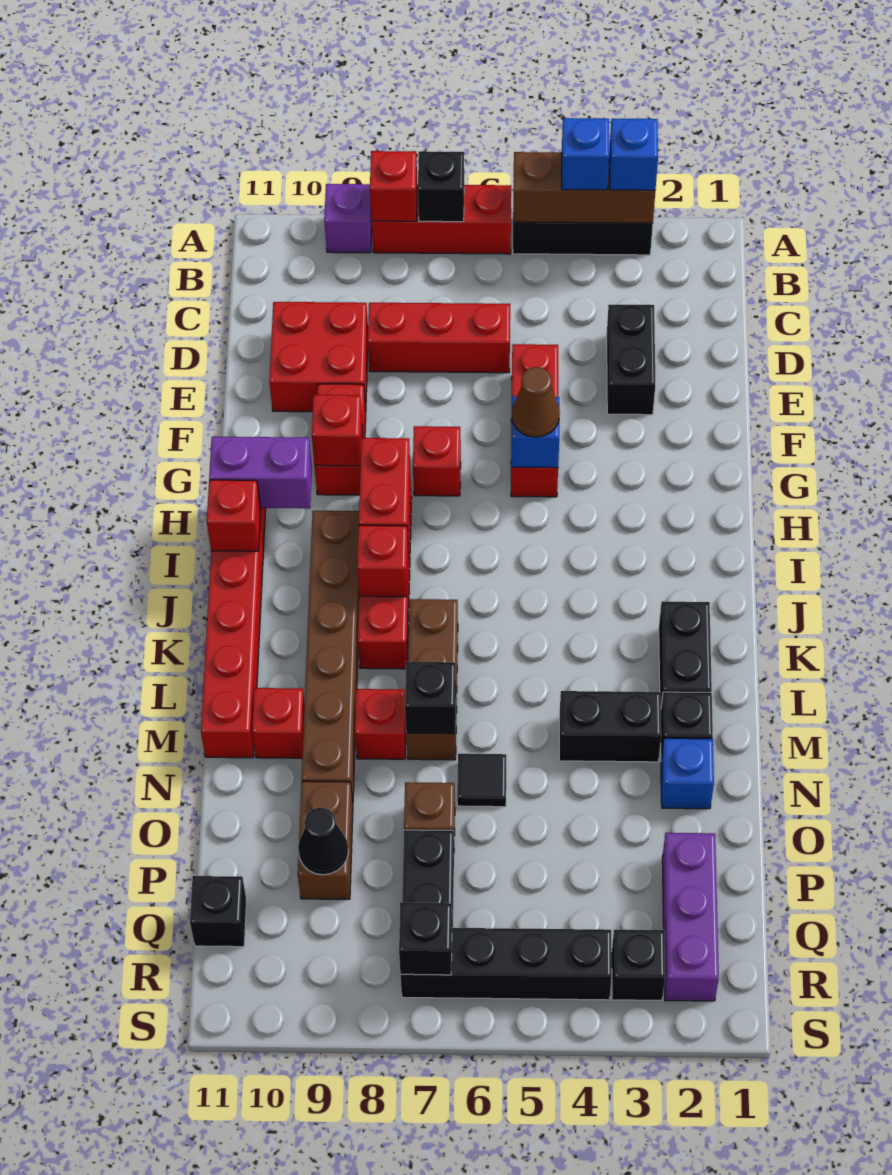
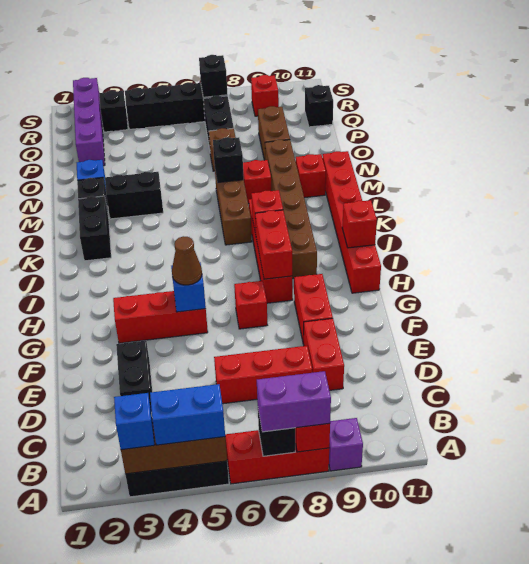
blue brick A4 level 3 -> blue brick A4:A5 level 3
red brick D9:E10 level 1 -> red brick D9:E9 level 1
red brick E5:G5 level 1 -> red brick G3:G5 level 1
red brick G9 level 2 -> red brick R9 level 1
purple brick H10:H11 level 2 -> purple brick A7:A8 level 3
black tile N6 level 1 -> none
purple brick P2:R2 level 1 -> purple brick P2:S2 level 1
black cone P9 level 2 -> none

